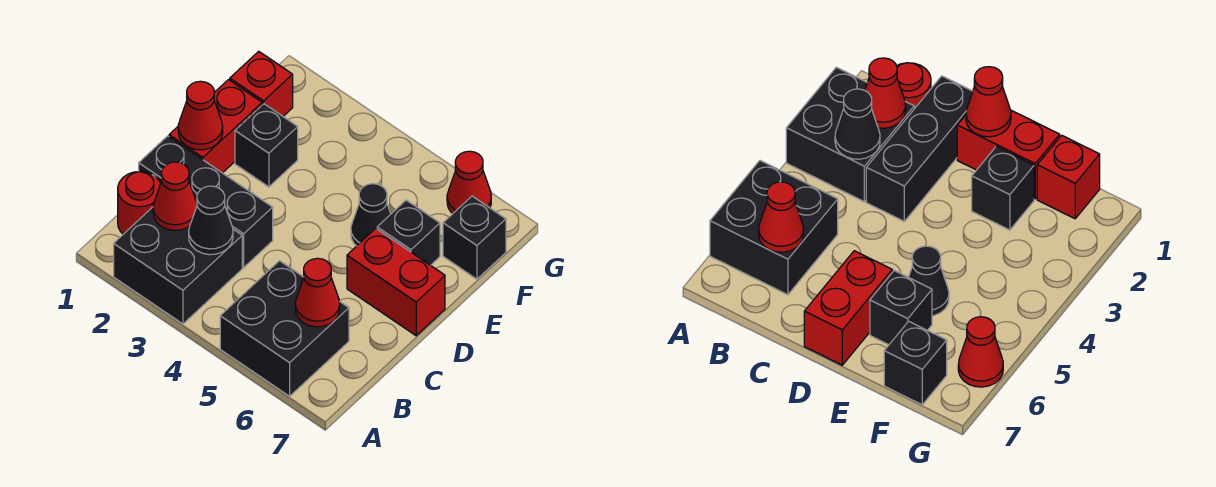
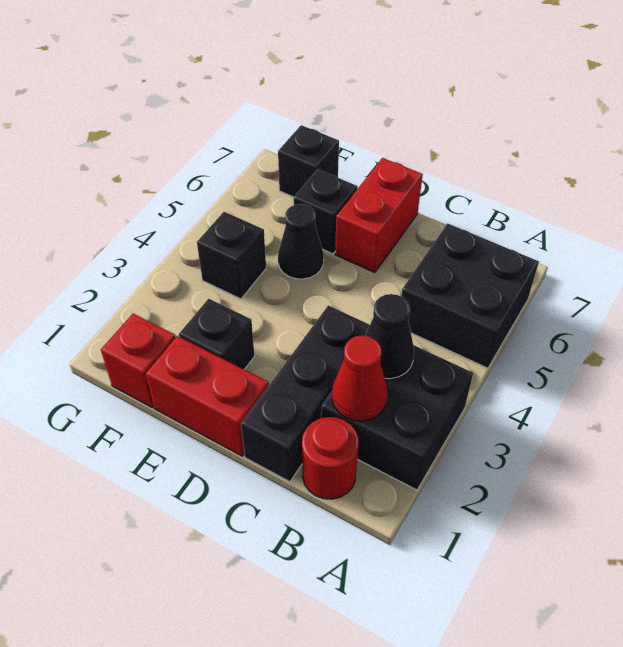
red cone B6 level 2 -> none
red cone D1 level 2 -> none
none -> black brick F4 level 1
red cone G6 level 1 -> none

